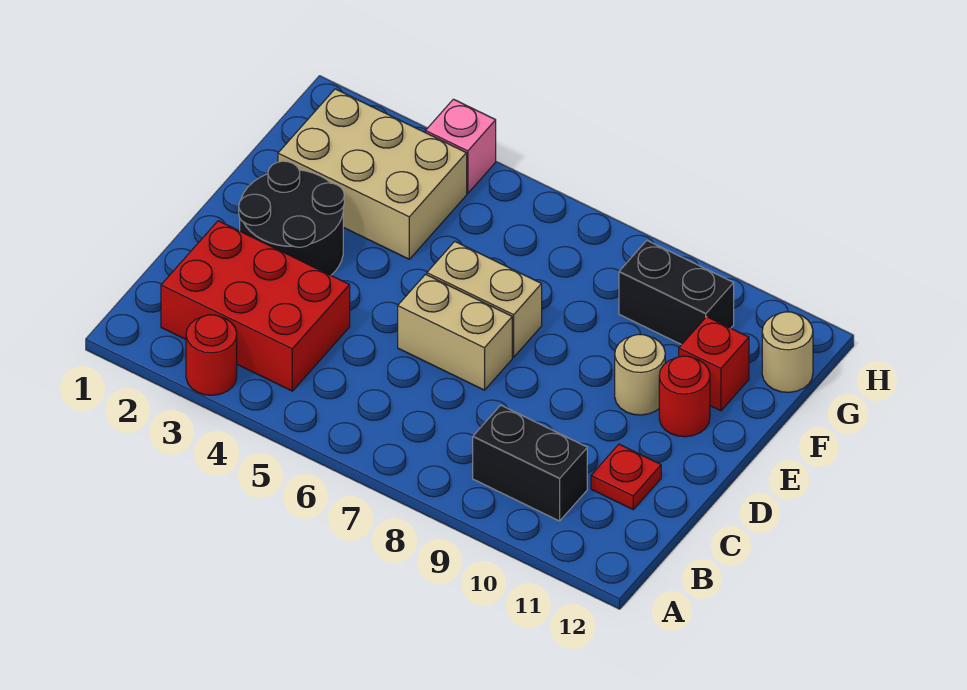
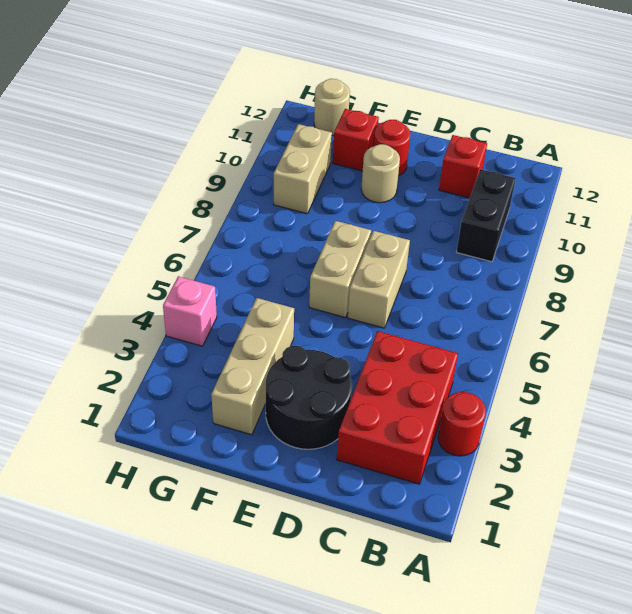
red plate C11 level 1 -> red brick C11 level 1
tan brick F2:G4 level 1 -> tan brick F2:F4 level 1
black brick G9:G10 level 1 -> tan brick G9:G10 level 1

